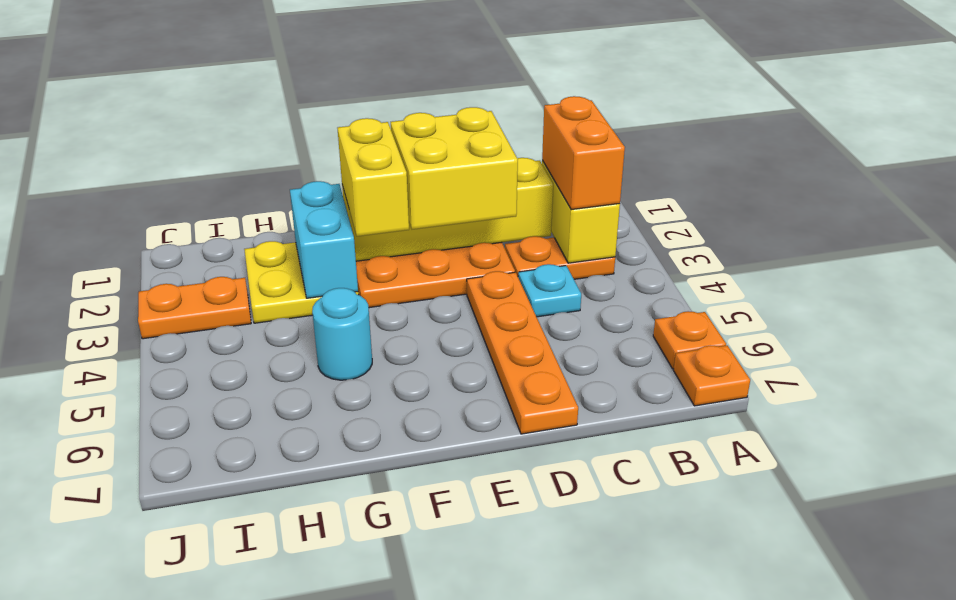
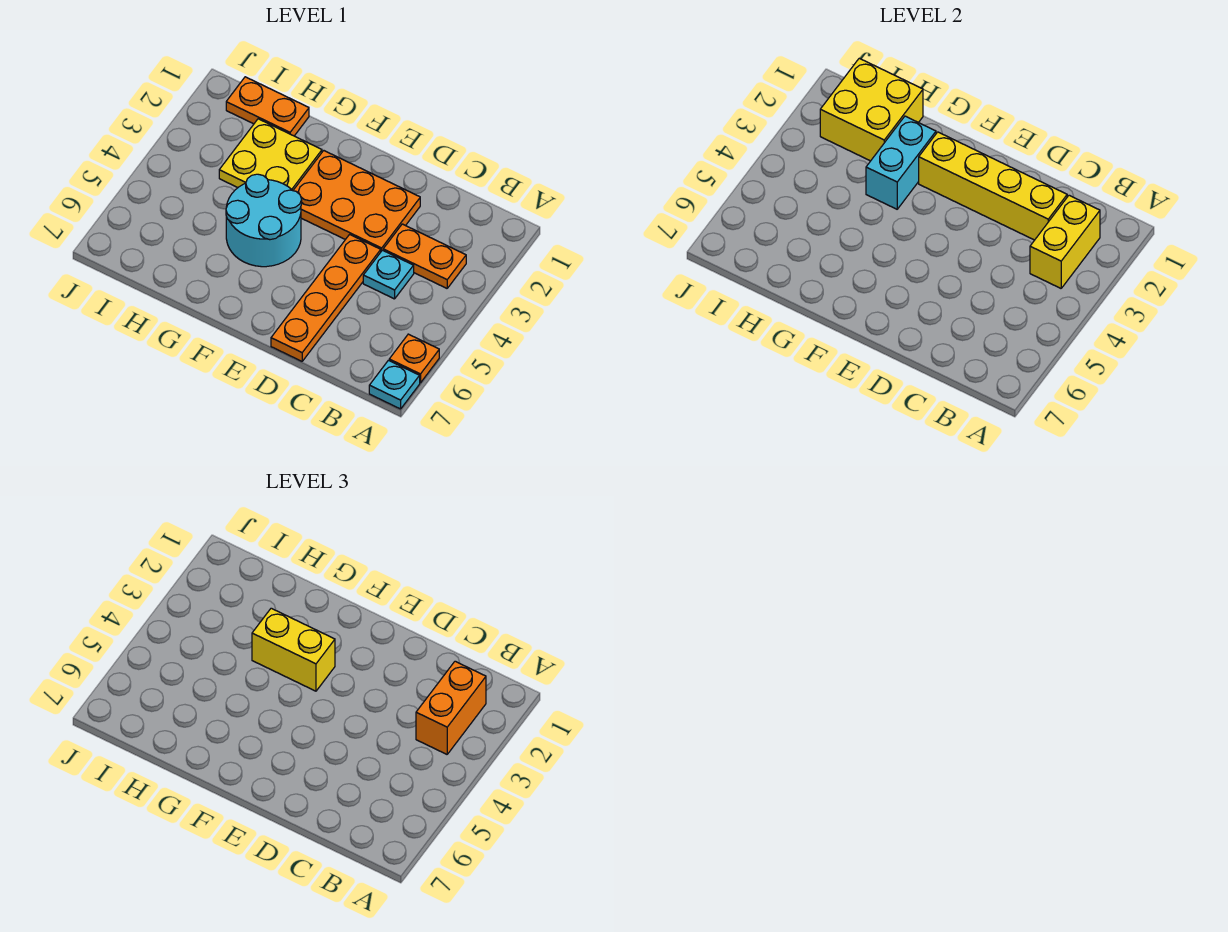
orange plate A7 level 1 -> cyan plate A7 level 1
yellow brick D2:E3 level 3 -> yellow brick H1:I2 level 2
yellow brick F2:F3 level 3 -> yellow brick F3:G3 level 3
cyan round brick G5 level 1 -> cyan round brick F4:G5 level 1
orange plate I3:J3 level 1 -> orange plate H1:I1 level 1

